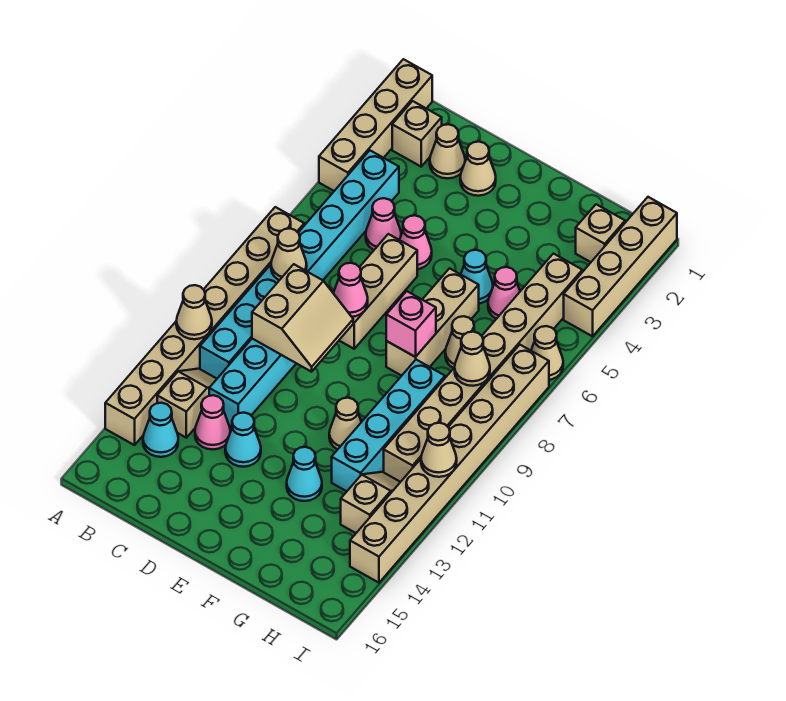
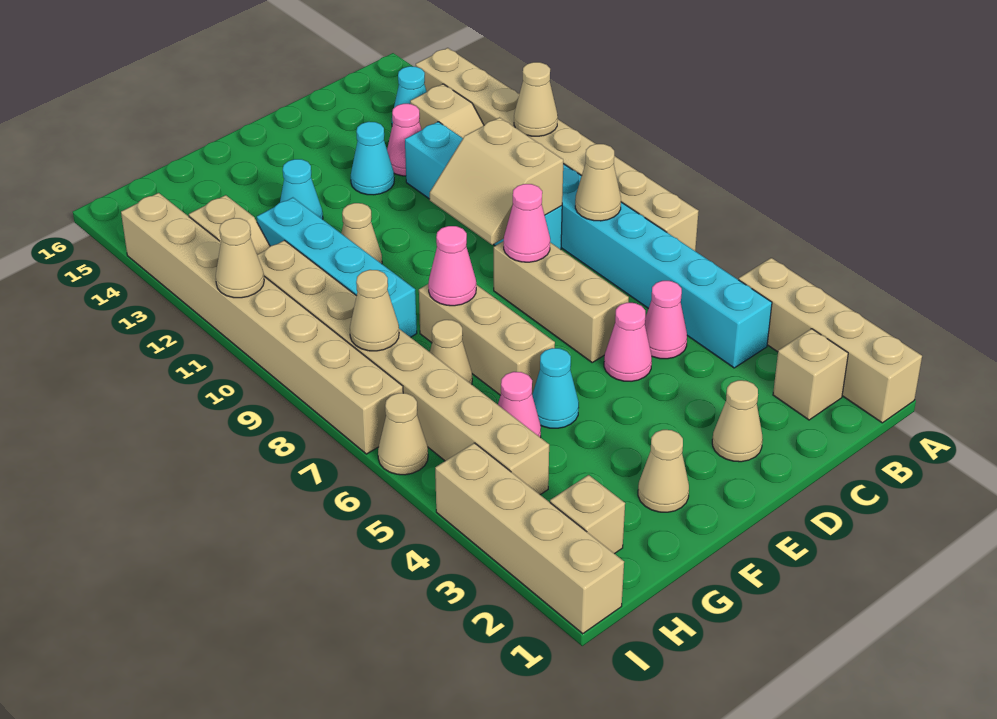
tan cone C2 level 1 -> tan cone F2 level 1
pink brick F8 level 2 -> pink cone F8 level 2

